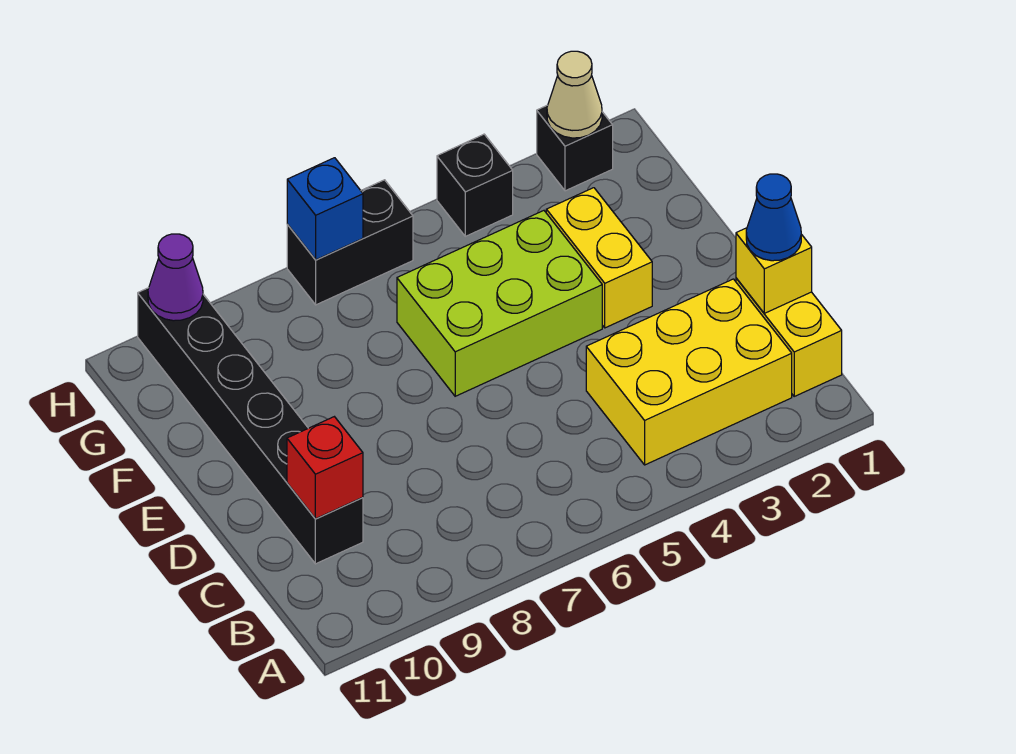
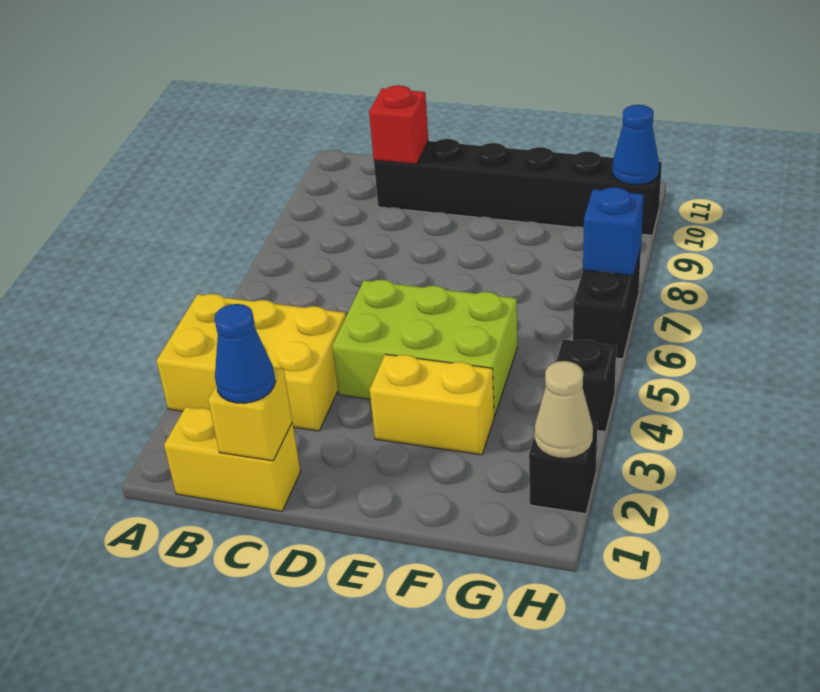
yellow brick B2:C4 level 1 -> yellow brick A3:C4 level 1
lime brick E4:F6 level 1 -> lime brick D4:F5 level 1
purple cone H10 level 2 -> blue cone H10 level 2

